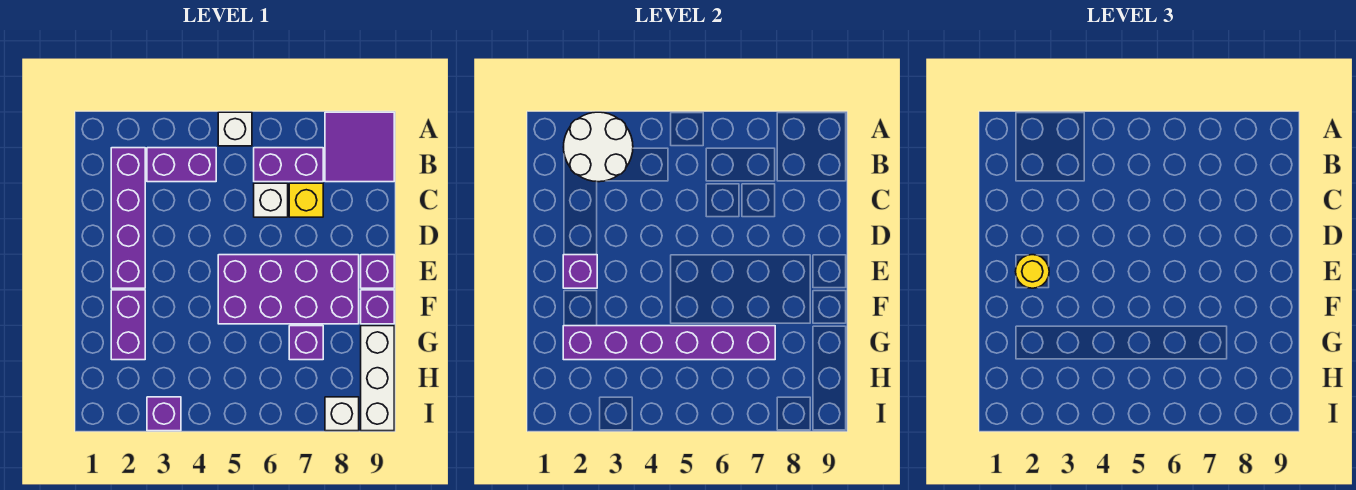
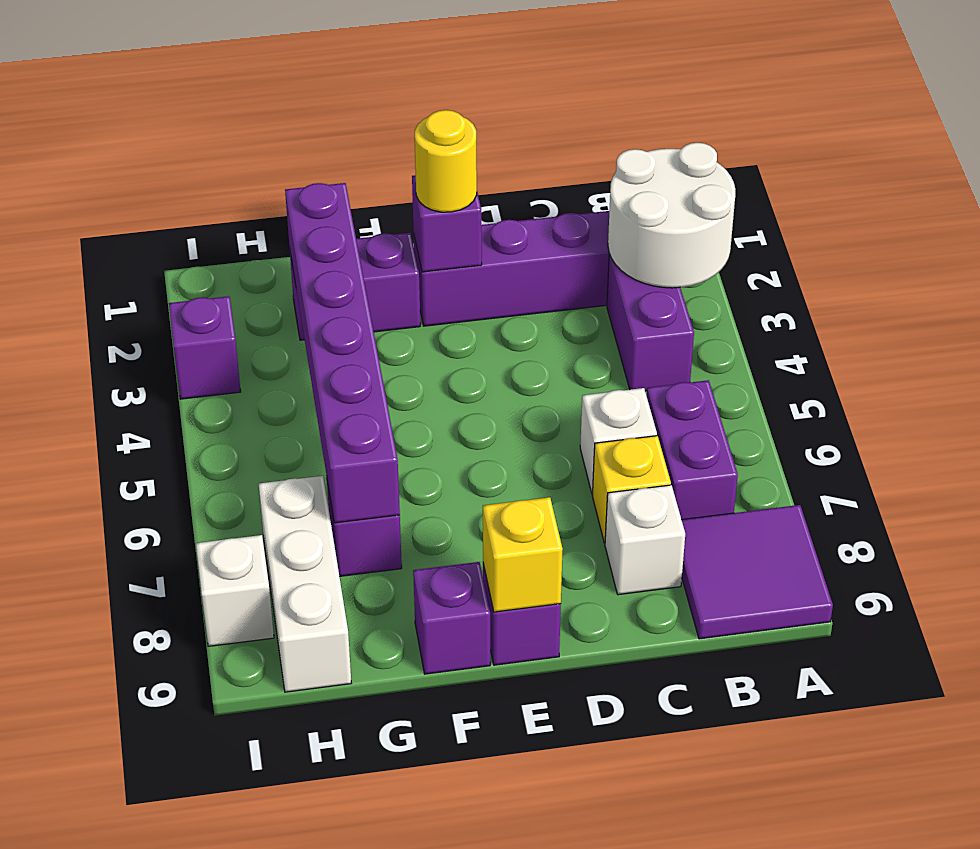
white brick A5 level 1 -> white brick C8 level 1
purple brick E5:F8 level 1 -> none
none -> yellow brick E9 level 2
white brick G9:I9 level 1 -> white brick H7:H9 level 1

